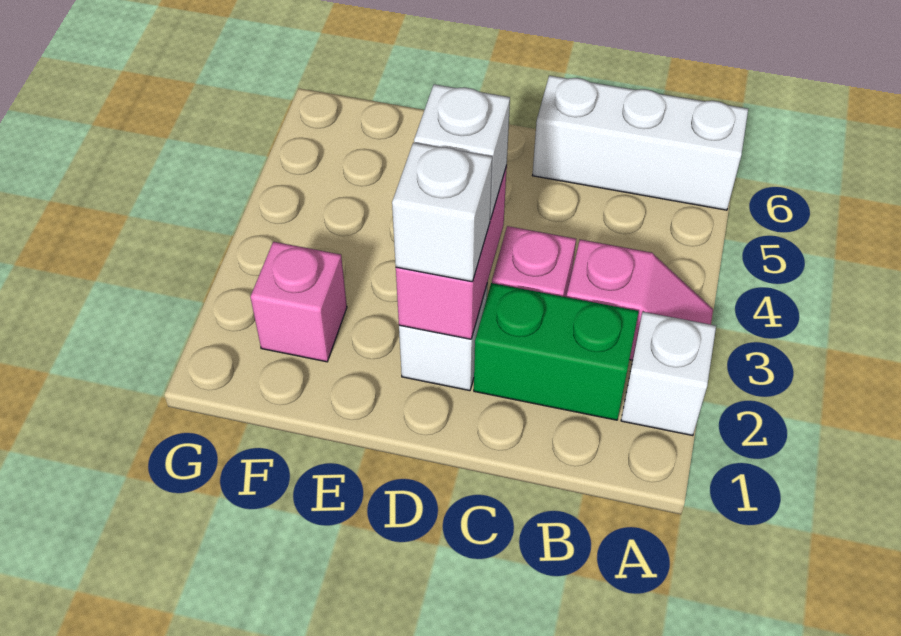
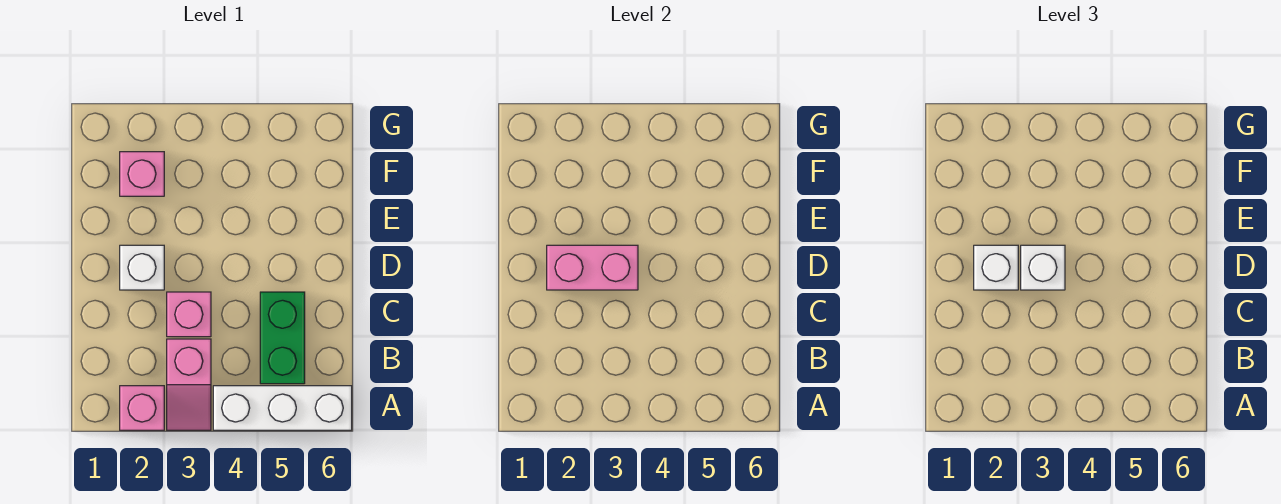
white brick A2 level 1 -> pink brick A2 level 1
white brick A6:C6 level 1 -> white brick A4:A6 level 1
green brick B2:C2 level 1 -> green brick B5:C5 level 1

